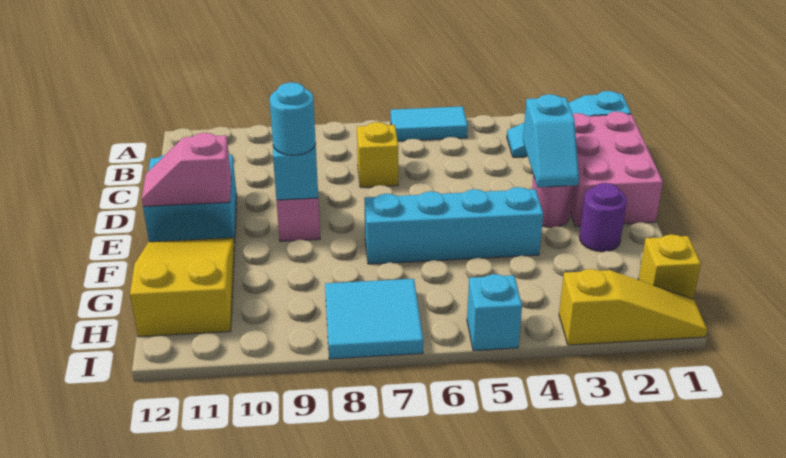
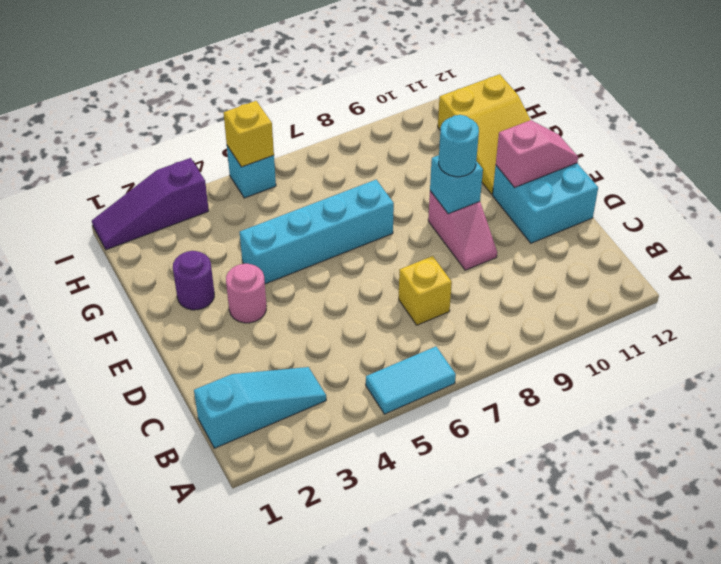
pink brick C1:E2 level 1 -> none
cyan slope D3:E3 level 2 top D -> none
yellow brick H1 level 1 -> yellow brick I5 level 2
cyan tile H7:I8 level 1 -> none
yellow slope I1:I3 level 1 top 3 -> purple slope I1:I3 level 1 top 3

